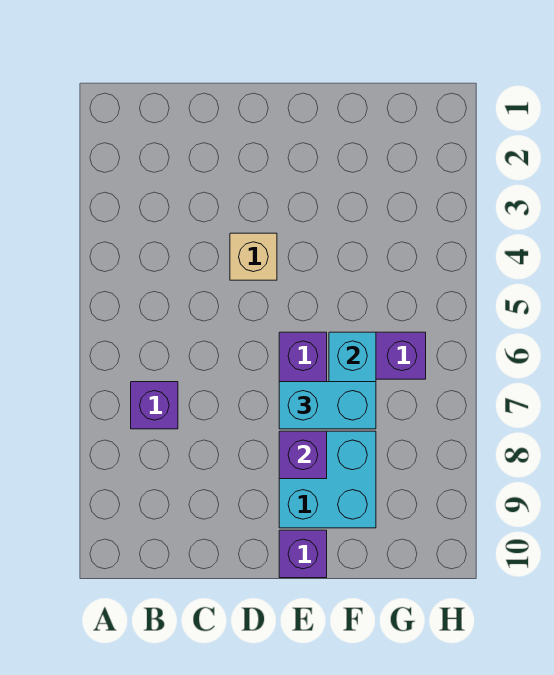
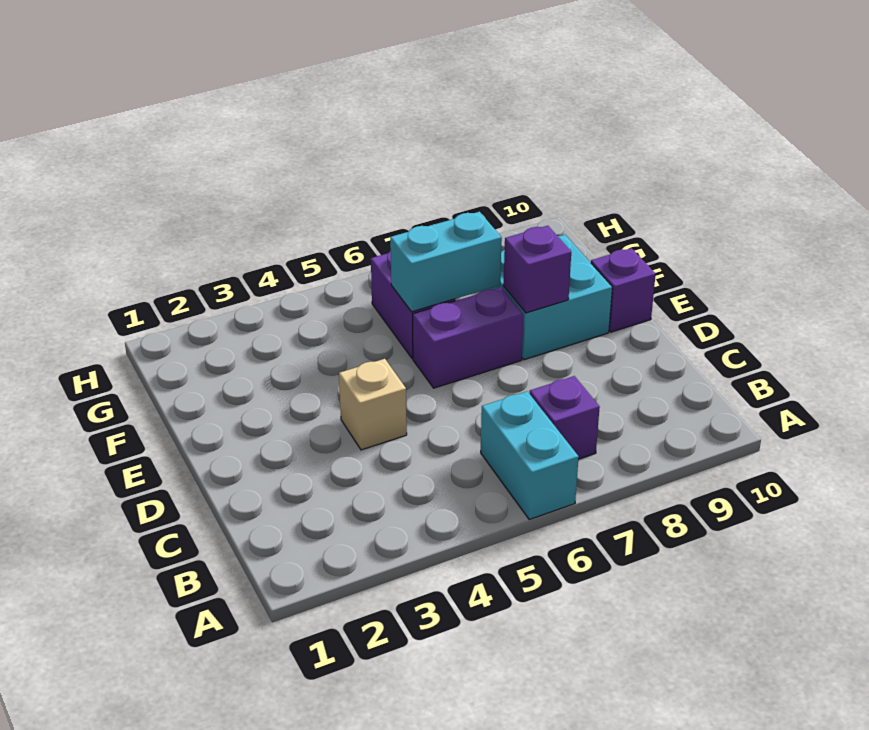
cyan brick E7:F7 level 3 -> cyan brick A6:B6 level 1

